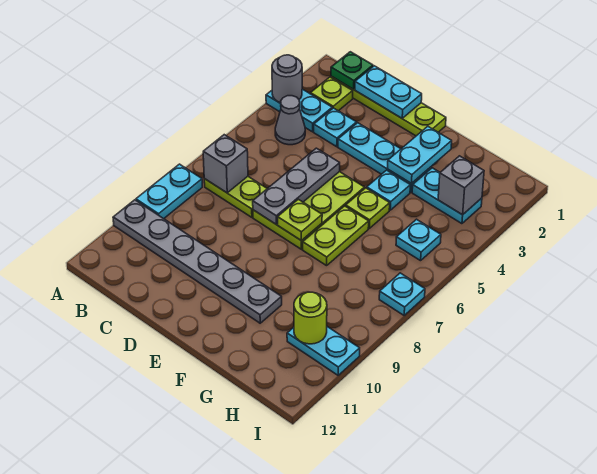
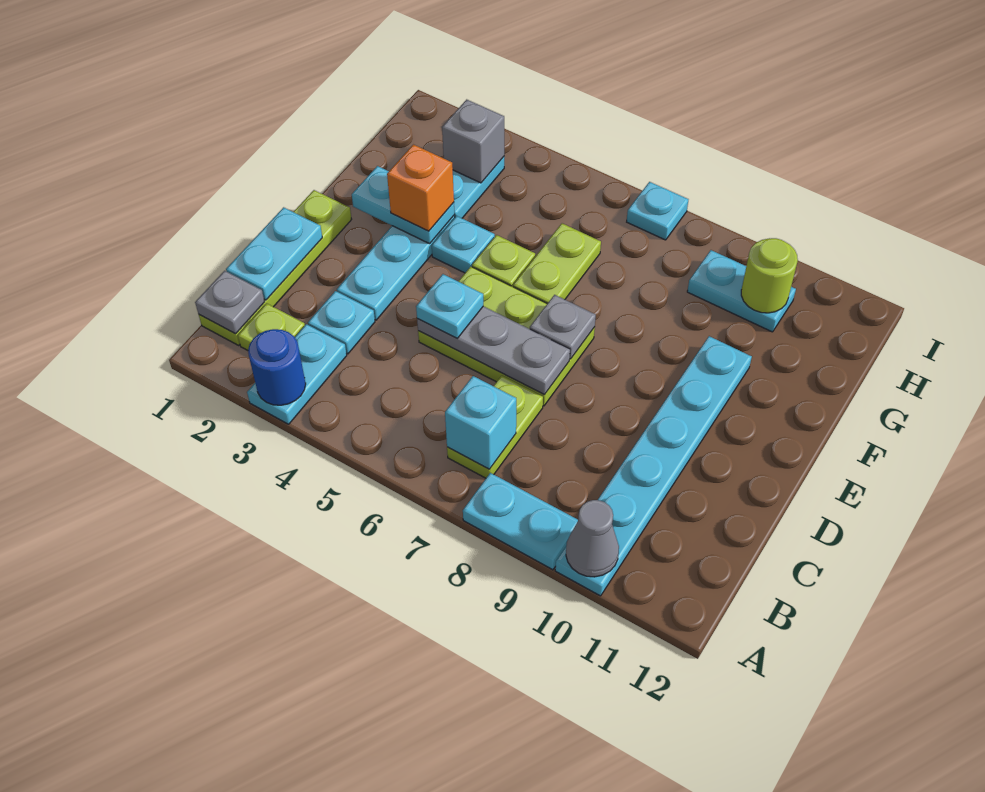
grey round brick A3 level 2 -> blue round brick A3 level 2
grey plate A10:F10 level 1 -> cyan plate A10:F10 level 1
green plate B1 level 2 -> grey plate B1 level 2
grey cone B4 level 1 -> grey cone A10 level 2
grey brick B7 level 2 -> cyan brick B7 level 2
lime plate E7 level 2 -> grey plate E7 level 2
none -> orange brick F3 level 3
lime plate F6:F7 level 1 -> lime plate F6:G6 level 1
cyan plate H5 level 1 -> cyan plate D5 level 3
cyan plate H10:I10 level 1 -> cyan plate H9:H10 level 1

